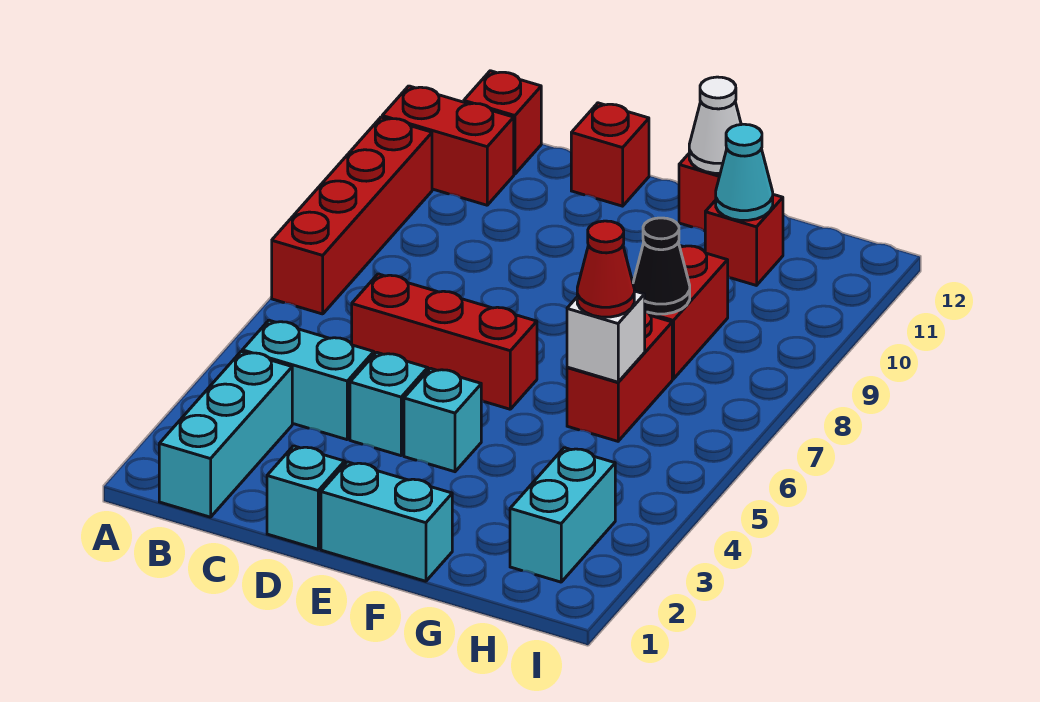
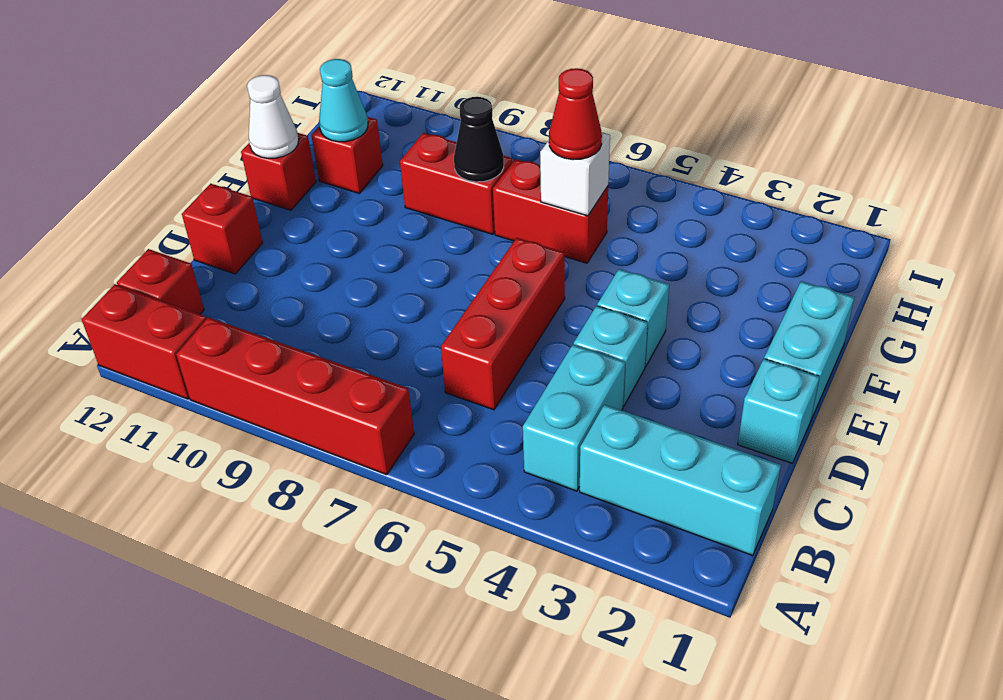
red brick A11:B11 level 1 -> red brick A11:A12 level 1
cyan brick H2:H3 level 1 -> none

